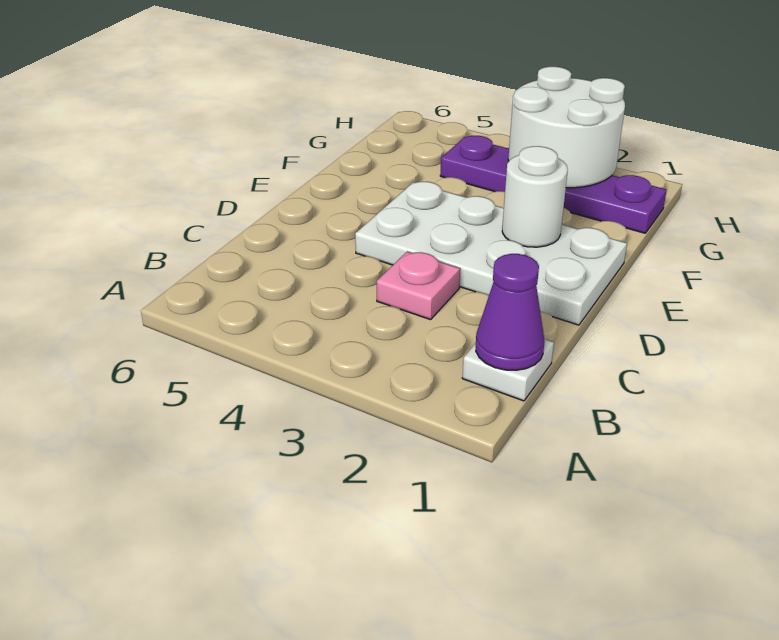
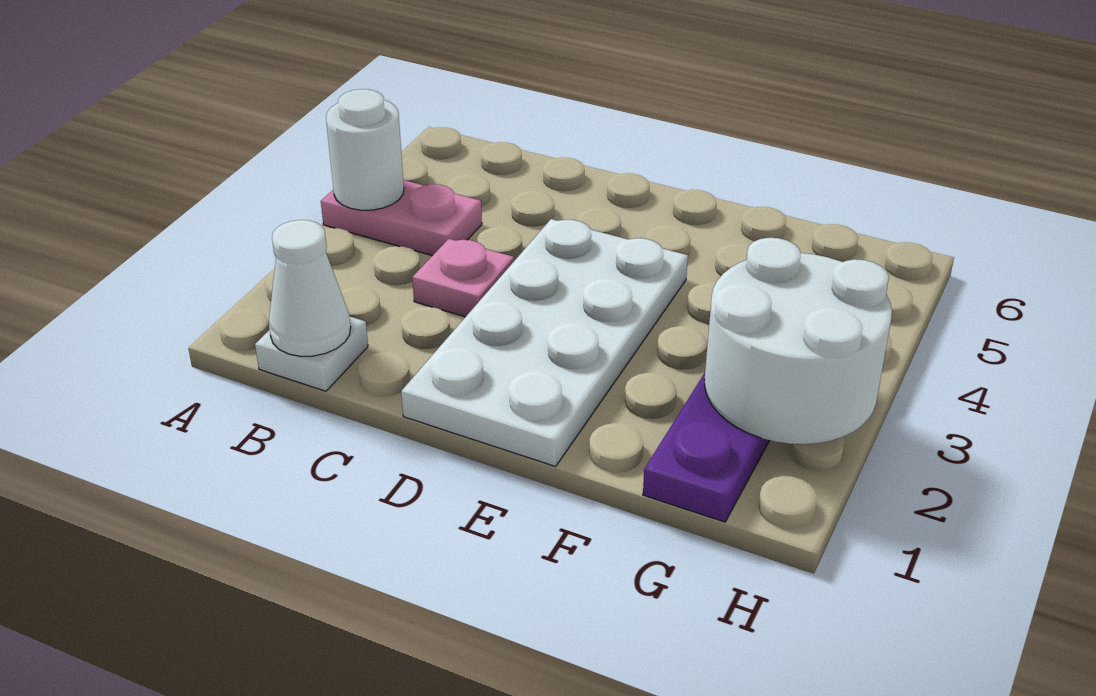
none -> pink plate A4:B4 level 1
purple cone B1 level 2 -> white cone B1 level 2
white round brick E2 level 2 -> white round brick A4 level 2

